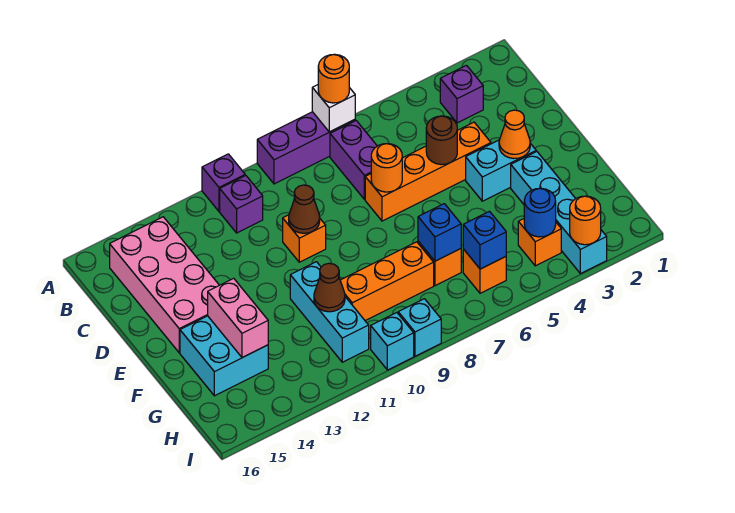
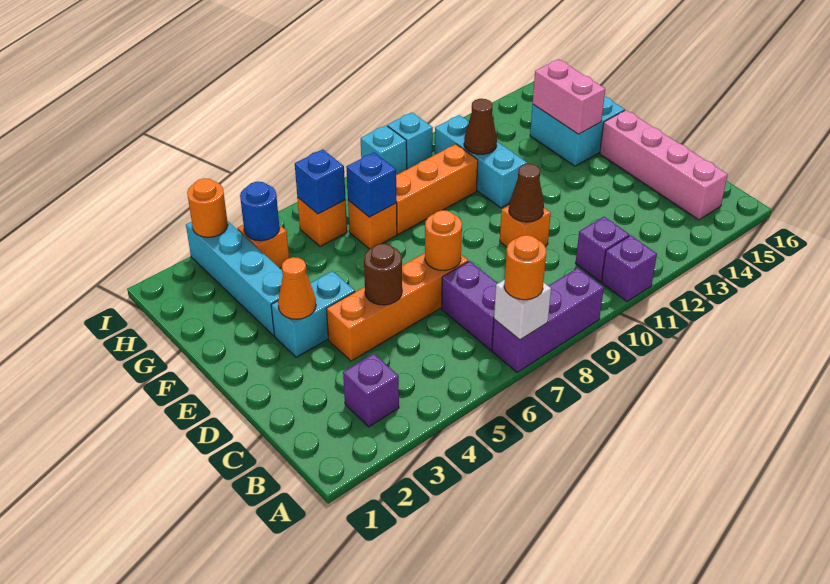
pink brick B14:E15 level 1 -> pink brick B15:E15 level 1

